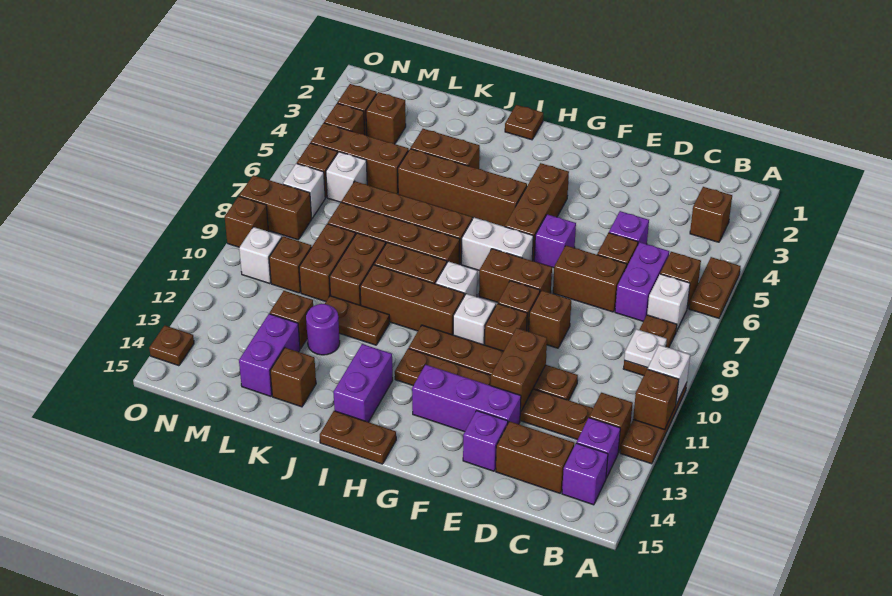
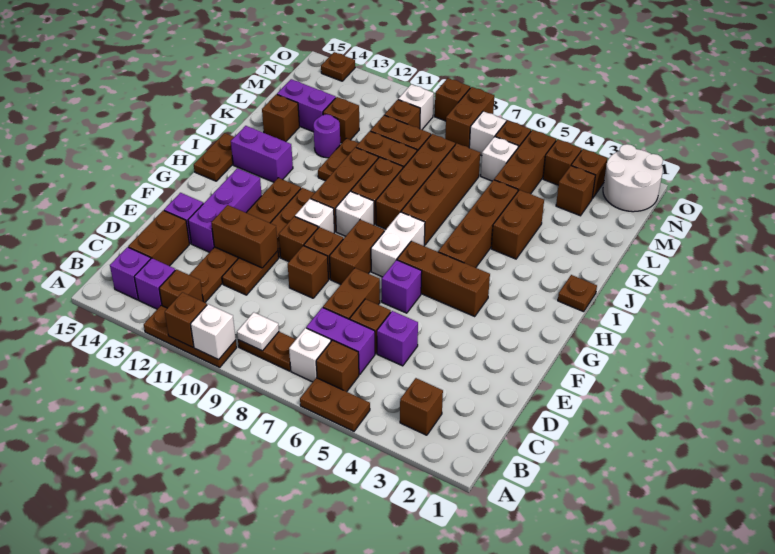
none -> white round brick N1:O2 level 1

